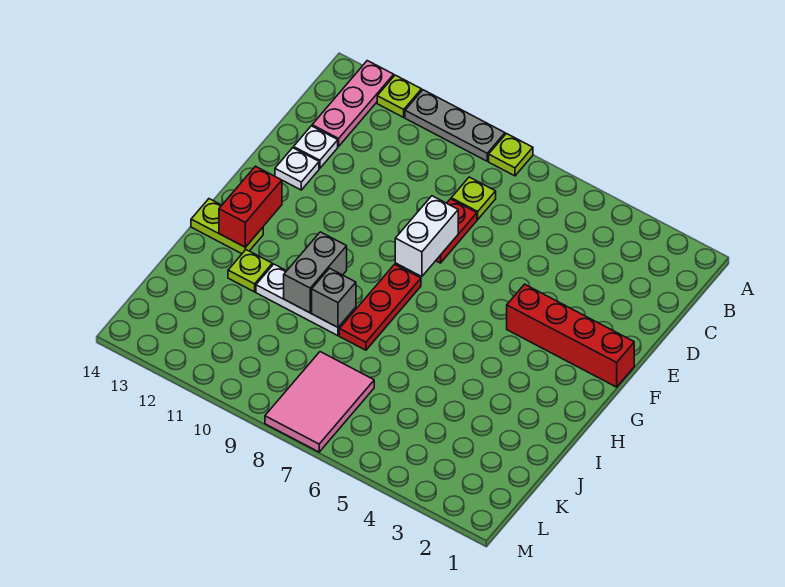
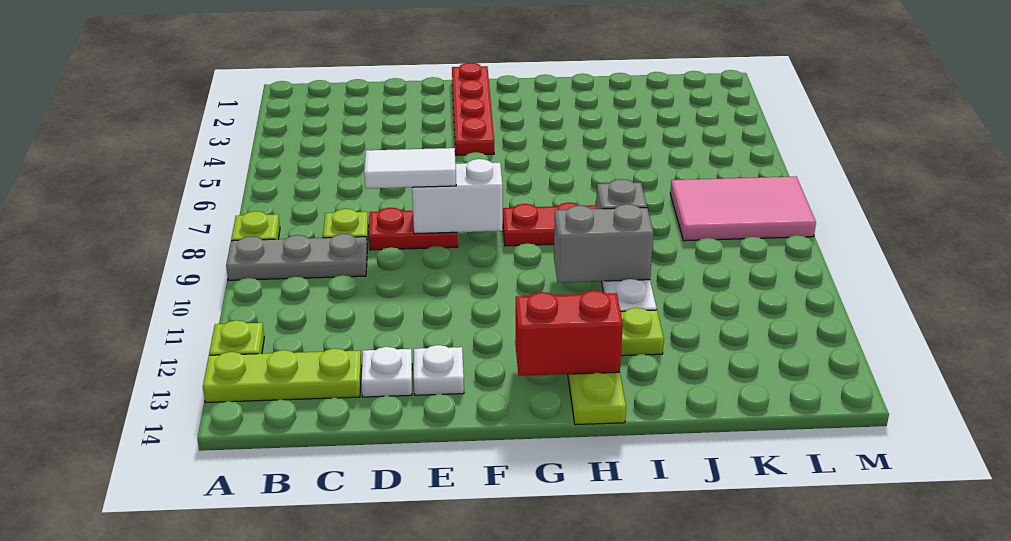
grey plate A9:A11 level 1 -> grey plate A9:C9 level 1
pink plate A13:C13 level 1 -> lime plate A13:C13 level 1
none -> white tile D8:E8 level 3
red brick F1:F4 level 1 -> red plate F1:F4 level 1

